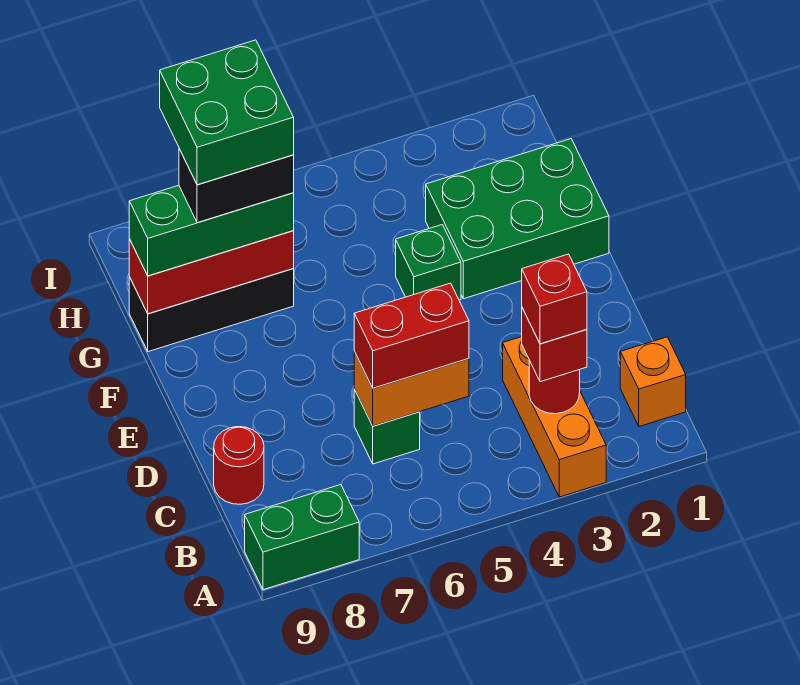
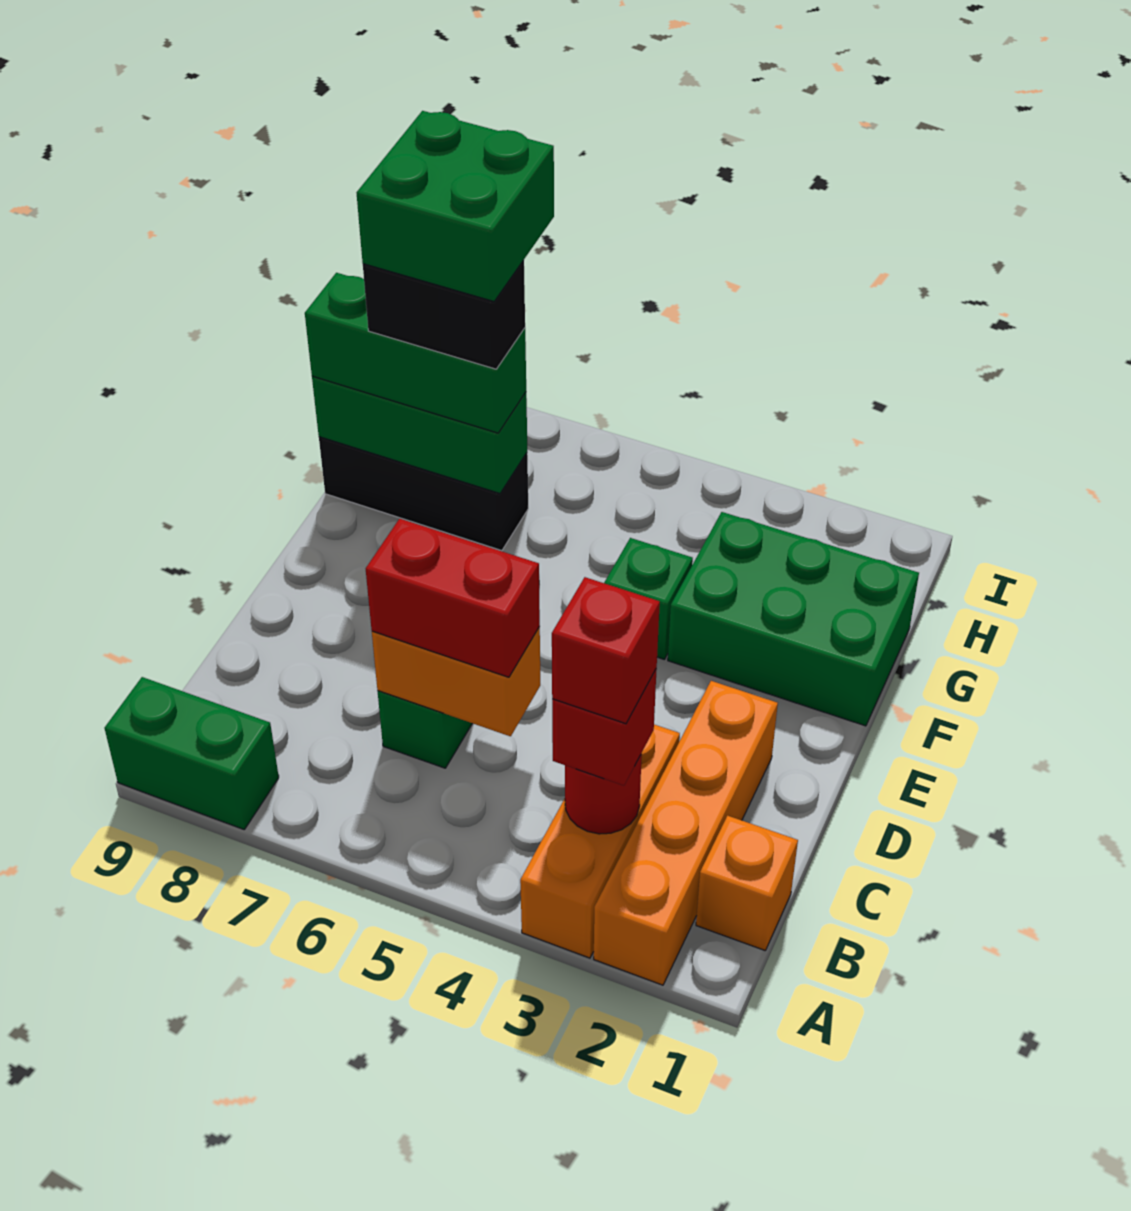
none -> orange brick A2:D2 level 1
red round brick C9 level 1 -> none
red brick G7:G9 level 2 -> green brick G7:G9 level 2

